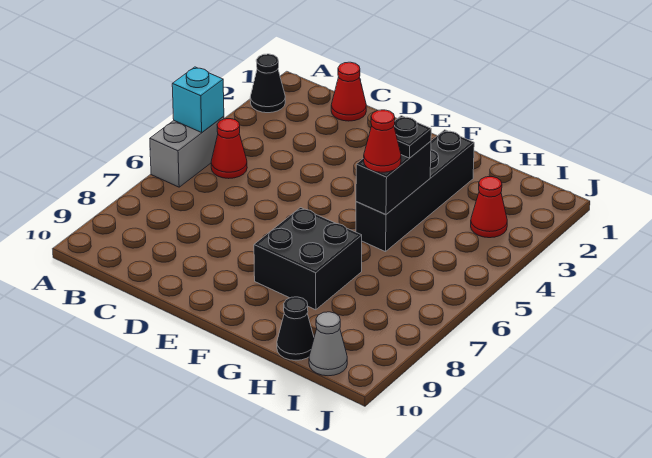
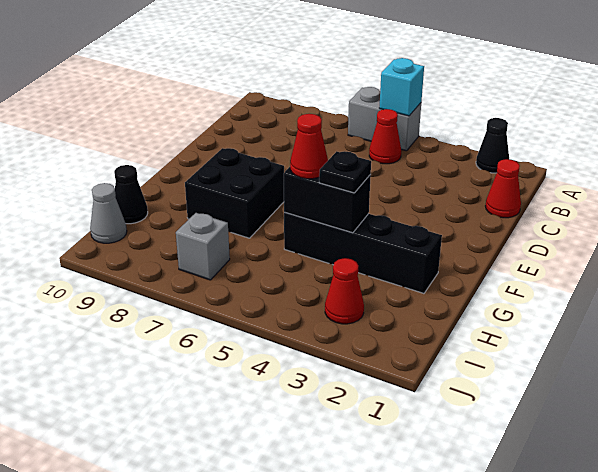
none -> grey brick I7 level 1

